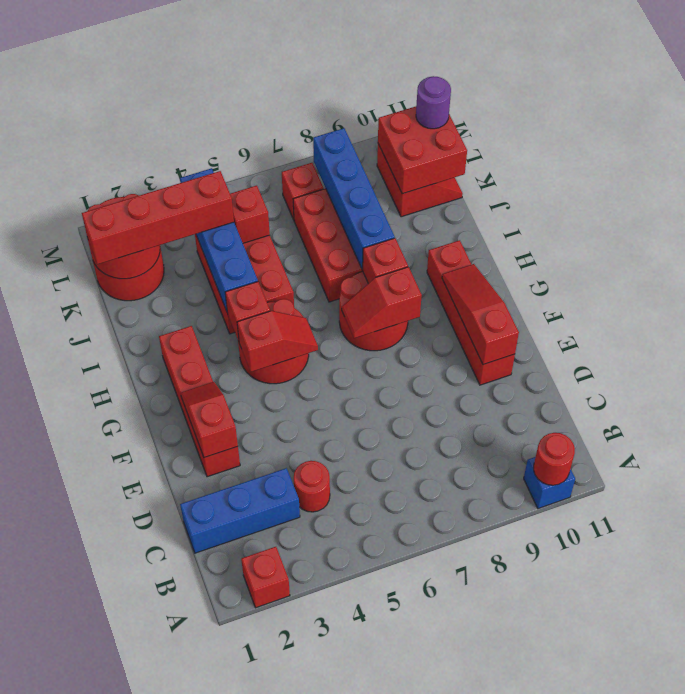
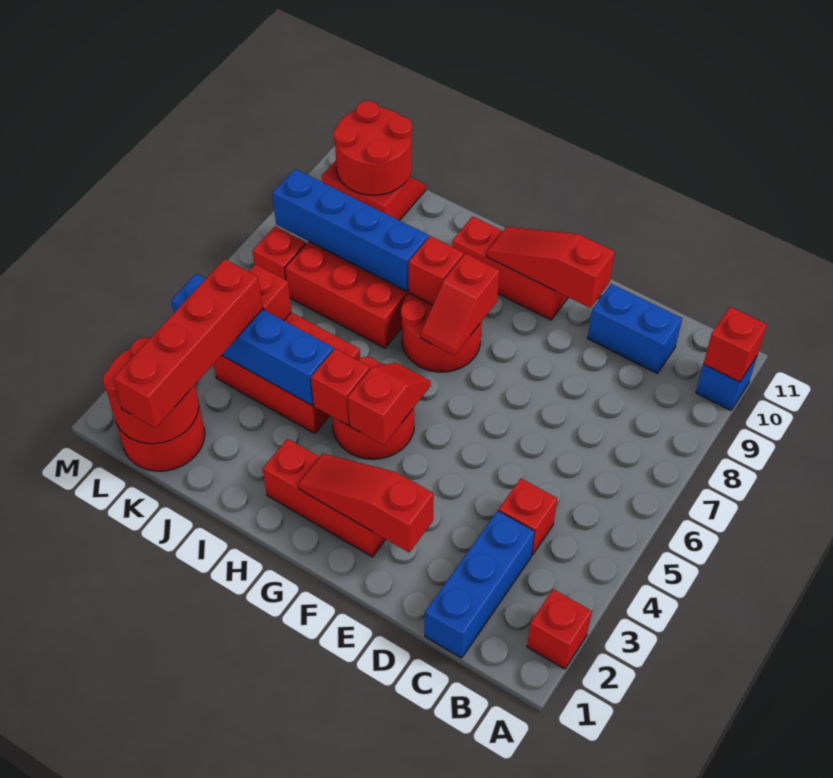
red round brick A10 level 2 -> red brick A10 level 2
red round brick C4 level 1 -> red brick C4 level 1
none -> blue brick C10:D10 level 1
red brick E2:H2 level 1 -> red brick F2:H2 level 1
red slope E2:F2 level 2 top E -> red slope E2:G2 level 2 top E
red brick E10:H10 level 1 -> red brick F10:H10 level 1
red brick K10:L11 level 2 -> red round brick K10:L11 level 2
purple round brick L11 level 3 -> none

